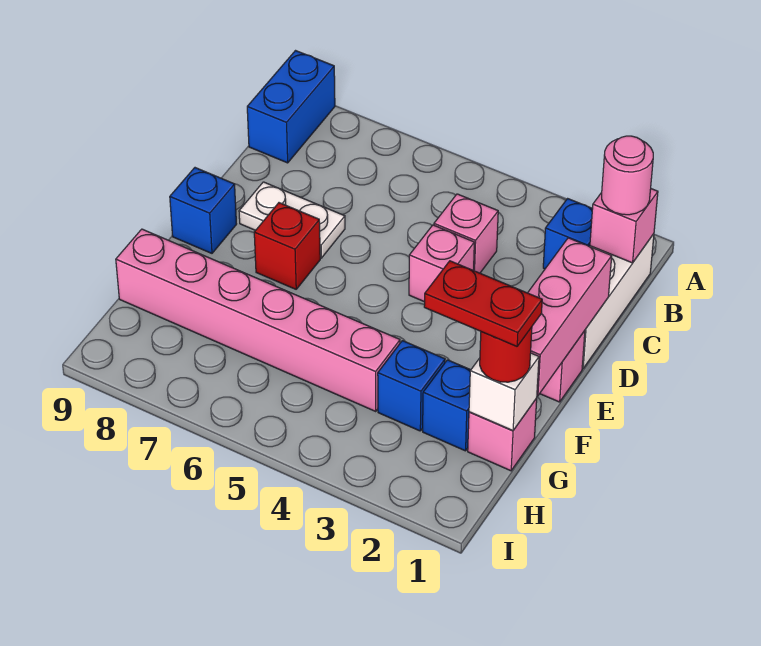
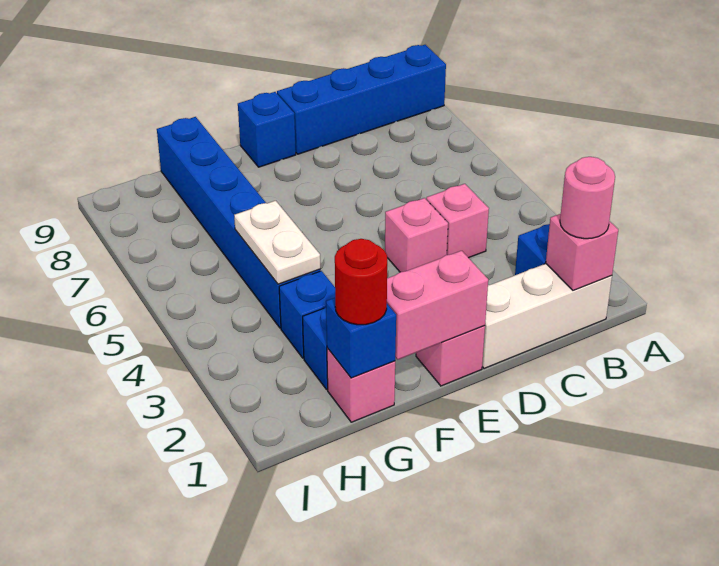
blue brick A9:B9 level 1 -> blue brick A9:D9 level 1
pink brick D1:F1 level 2 -> pink brick E1:F1 level 2
white plate D7:D8 level 1 -> white plate G4:G5 level 2
red brick E7 level 1 -> none
white brick G1 level 2 -> blue brick G1 level 2
red plate G1:G2 level 4 -> none
pink brick G4:G9 level 1 -> blue brick G4:G9 level 1

